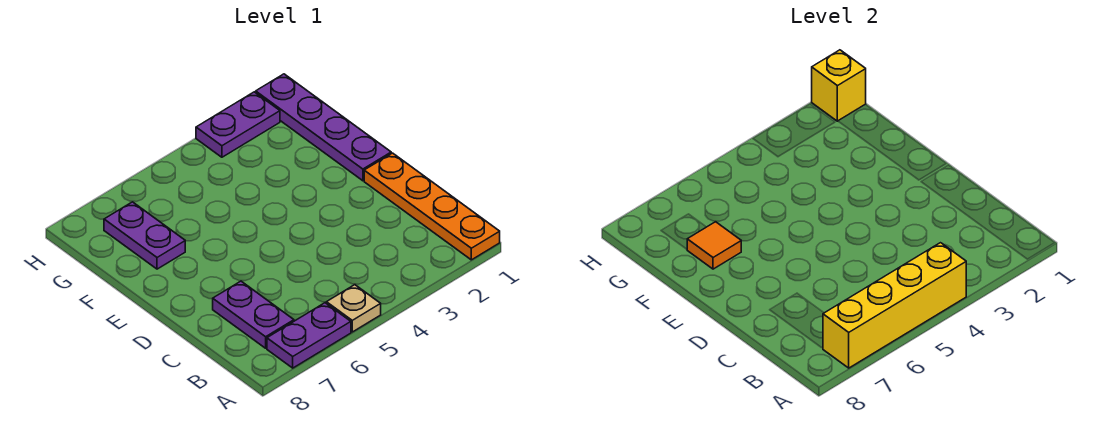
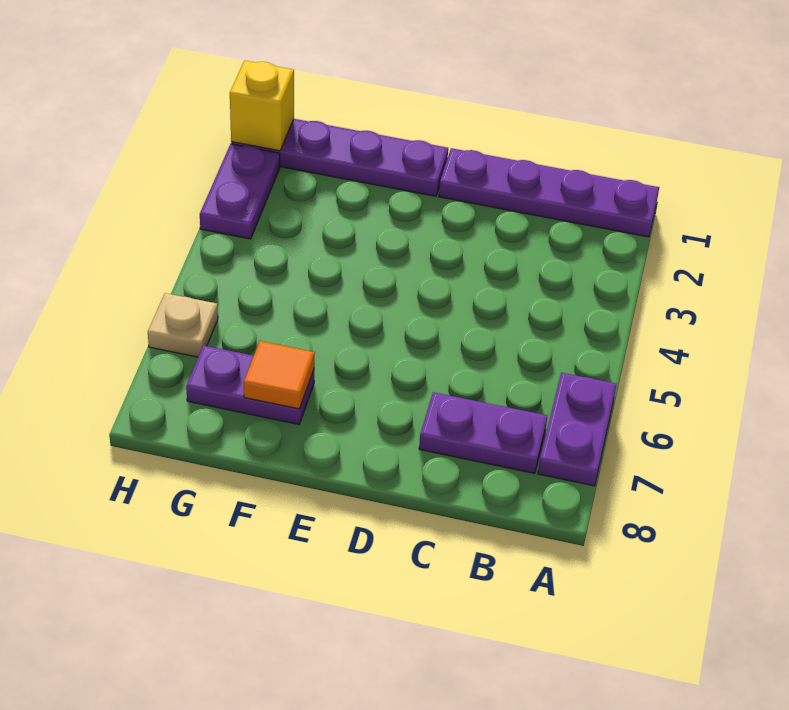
orange plate A1:D1 level 1 -> purple plate A1:D1 level 1
yellow brick A4:A7 level 2 -> none
tan plate A5 level 1 -> tan plate H6 level 1

